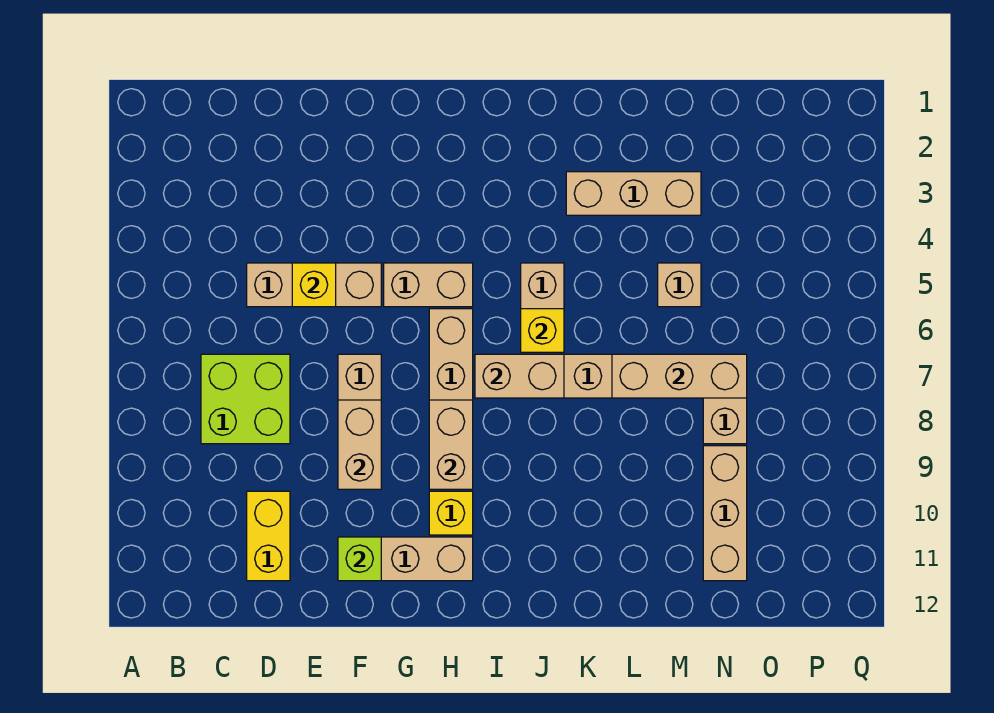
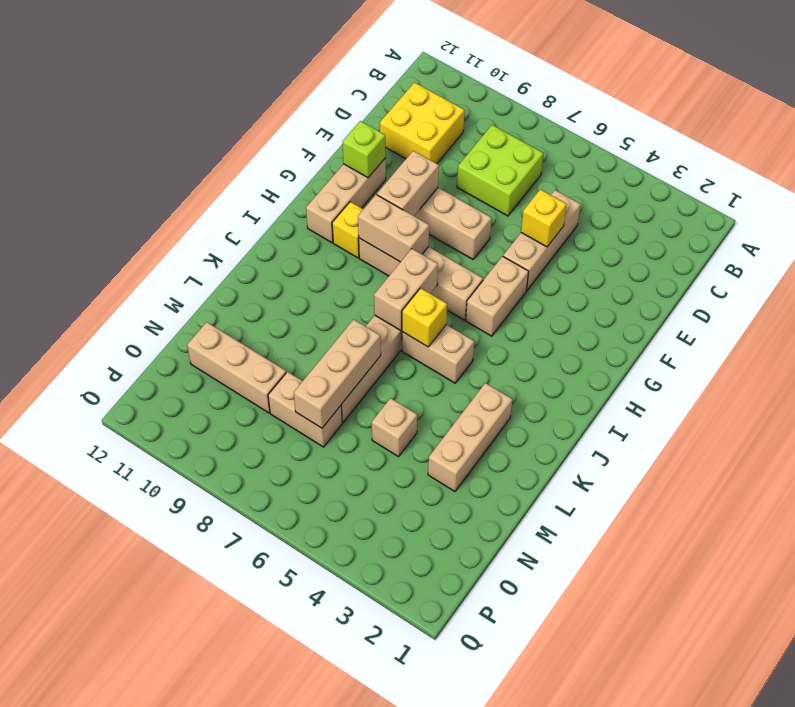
yellow brick D10:D11 level 1 -> yellow brick C10:D11 level 1
tan brick F8:F9 level 2 -> tan brick F9:G9 level 2

